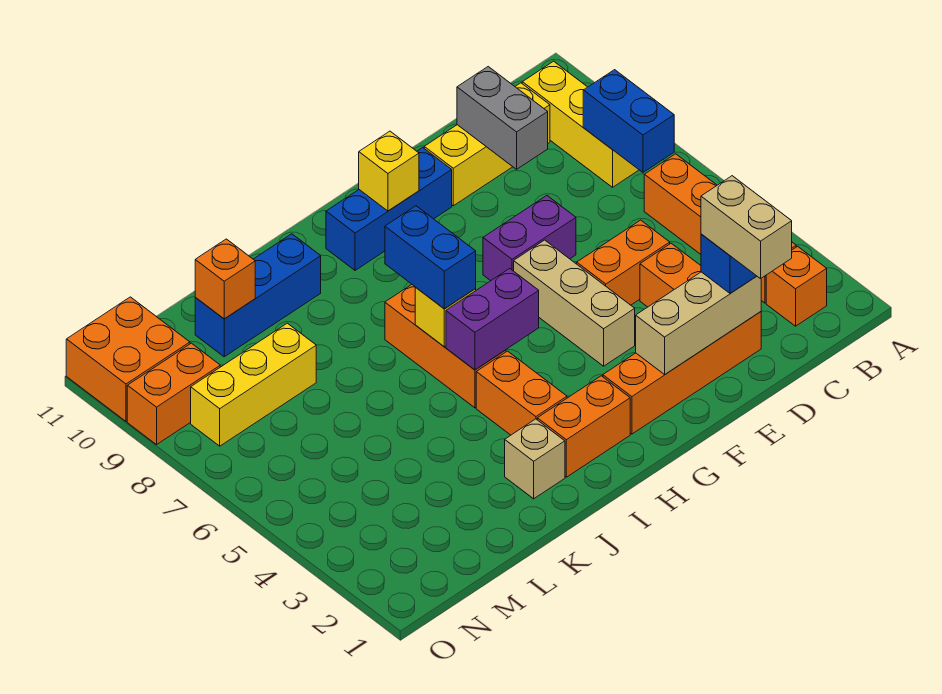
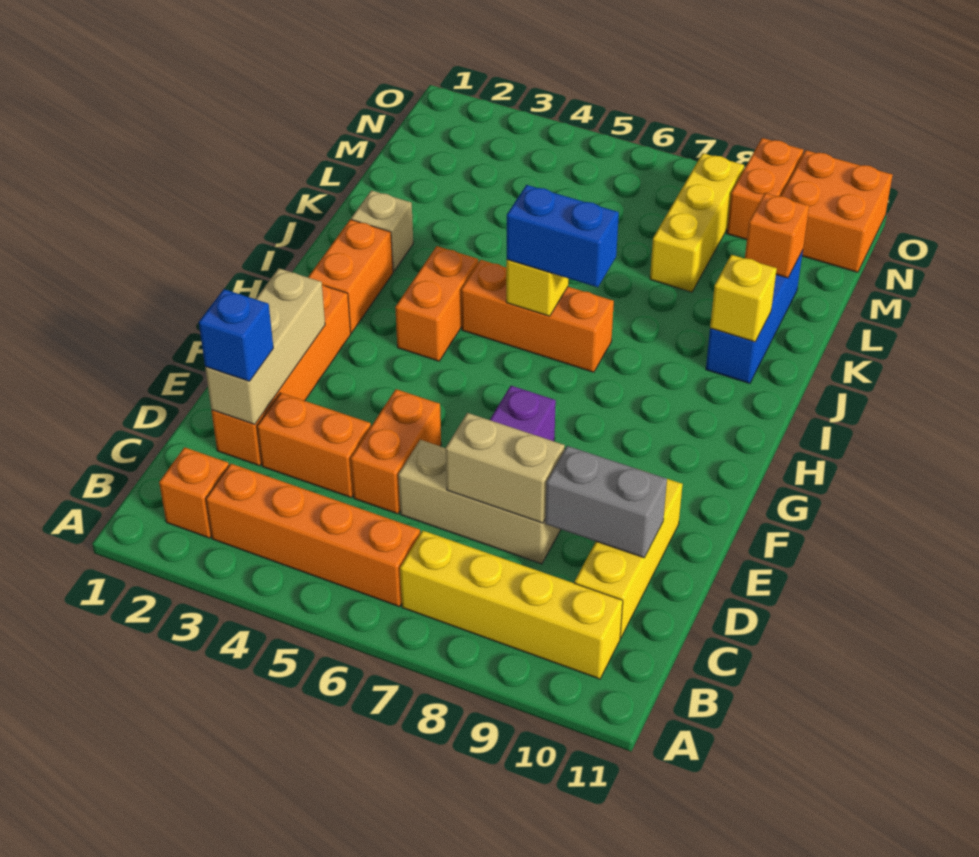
blue brick B7:B8 level 2 -> none
yellow brick B8:B10 level 1 -> yellow brick B7:B10 level 1
tan brick D1:D2 level 4 -> tan brick D7:D8 level 2
tan brick F4:F6 level 1 -> tan brick D6:D8 level 1
blue brick F10:H10 level 1 -> none
yellow brick G10 level 2 -> yellow brick J10 level 2
purple brick H5:I5 level 2 -> none
orange brick I3:I4 level 1 -> orange brick H4:I4 level 1

